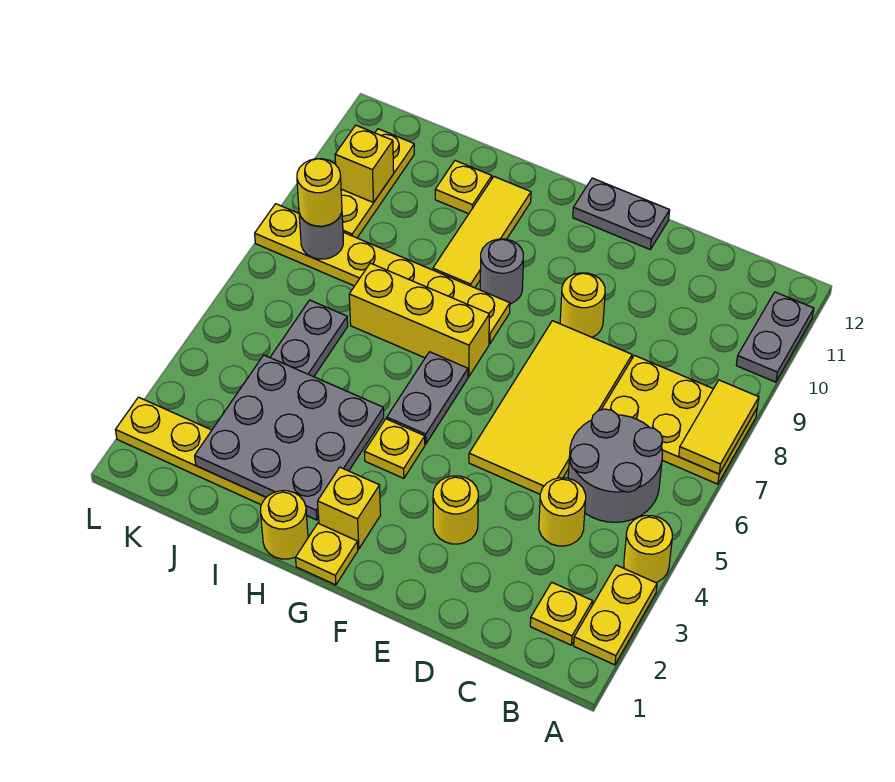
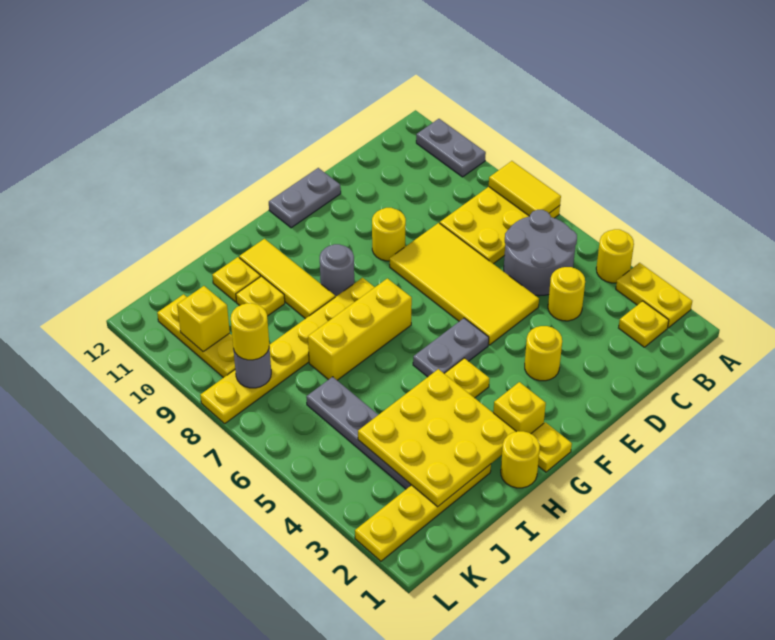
grey plate G5:G6 level 1 -> grey plate F5:G5 level 1
grey plate H2:J4 level 2 -> yellow plate H2:J4 level 2
none -> yellow plate I10 level 1

